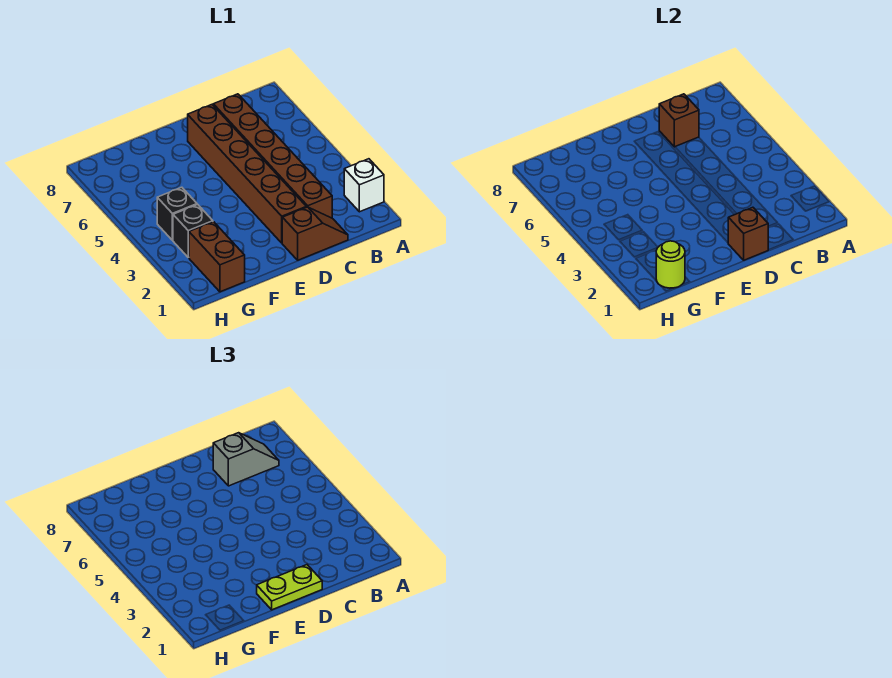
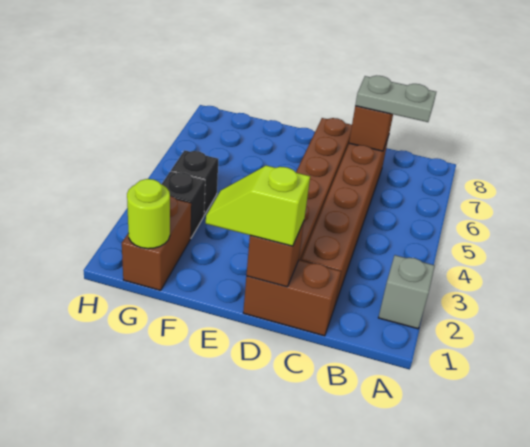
white brick A2 level 1 -> grey brick A2 level 1
grey slope B7:C7 level 3 top C -> grey plate B7:C7 level 3
brown slope C1:D1 level 1 top D -> brown brick C1:D1 level 1
lime plate D1:E1 level 3 -> lime slope D1:E1 level 3 top D

